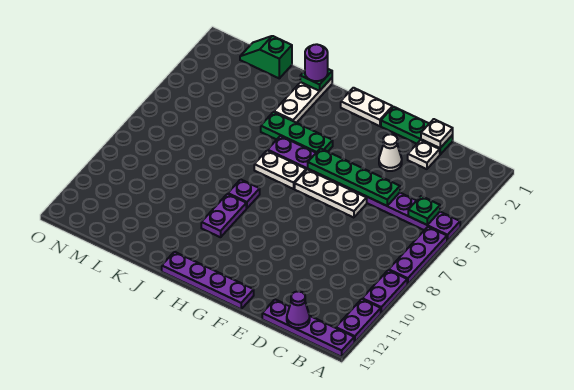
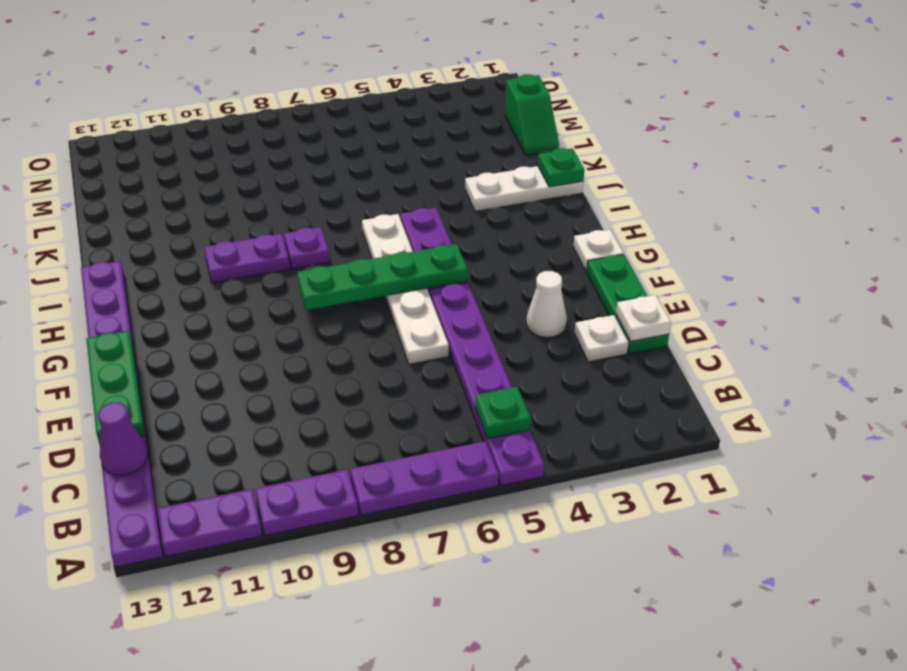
green plate D5:G5 level 2 -> green plate G5:G8 level 2
white plate G1:H1 level 1 -> white plate G1 level 1
green plate H4:J4 level 1 -> green plate D13:F13 level 2
purple round brick J1 level 3 -> none
green slope L1:M1 level 1 top L -> green slope L1:M1 level 1 top M

